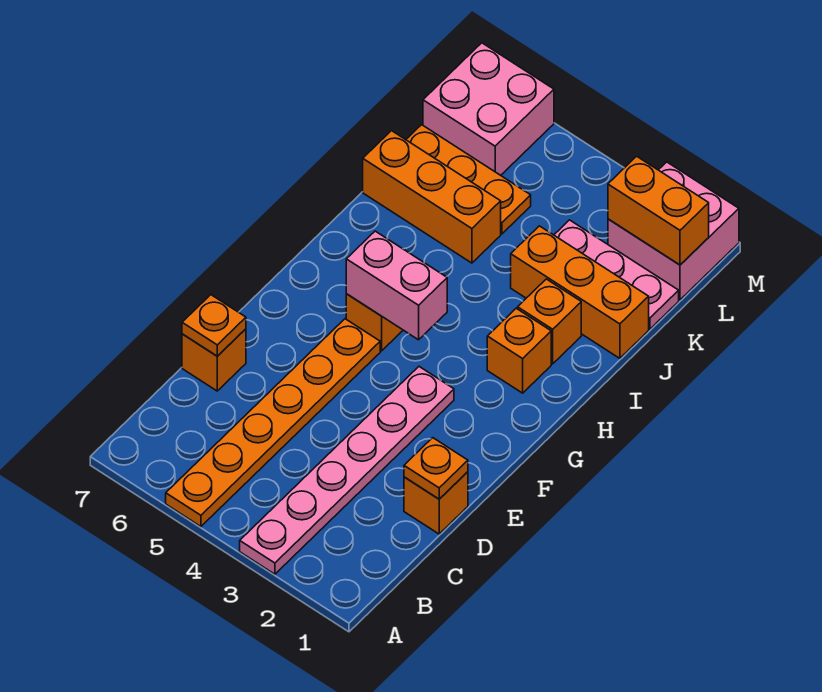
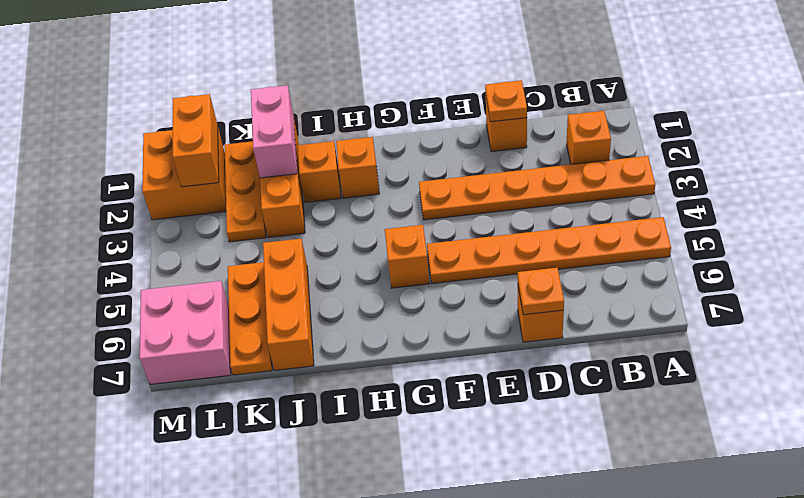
pink plate A3:F3 level 1 -> orange plate A3:F3 level 1
none -> orange brick B2 level 1
pink brick G4:G5 level 2 -> pink brick J1:J2 level 2
pink plate K1:K3 level 1 -> orange plate K1:K3 level 1
pink brick L1:M2 level 1 -> orange brick L1:M2 level 1

